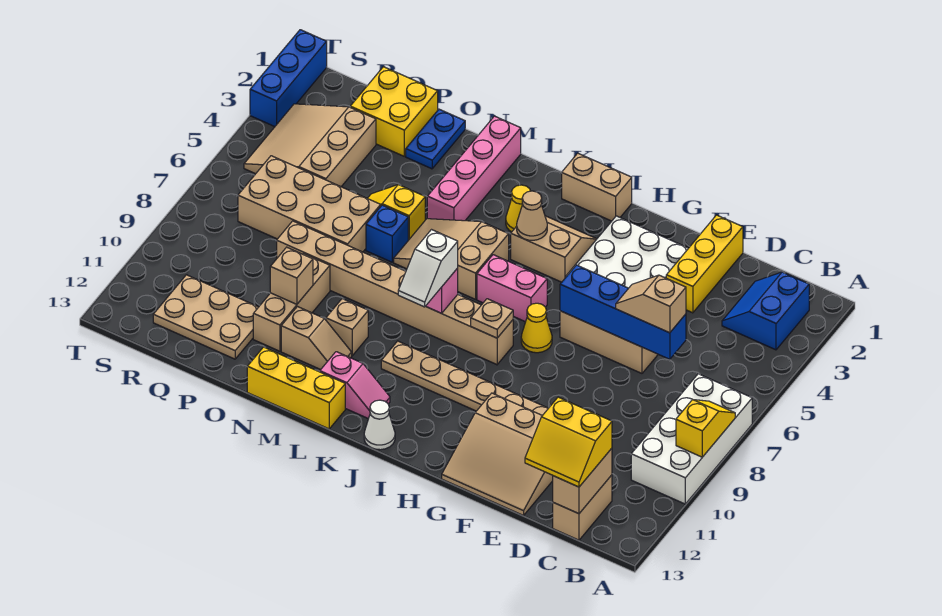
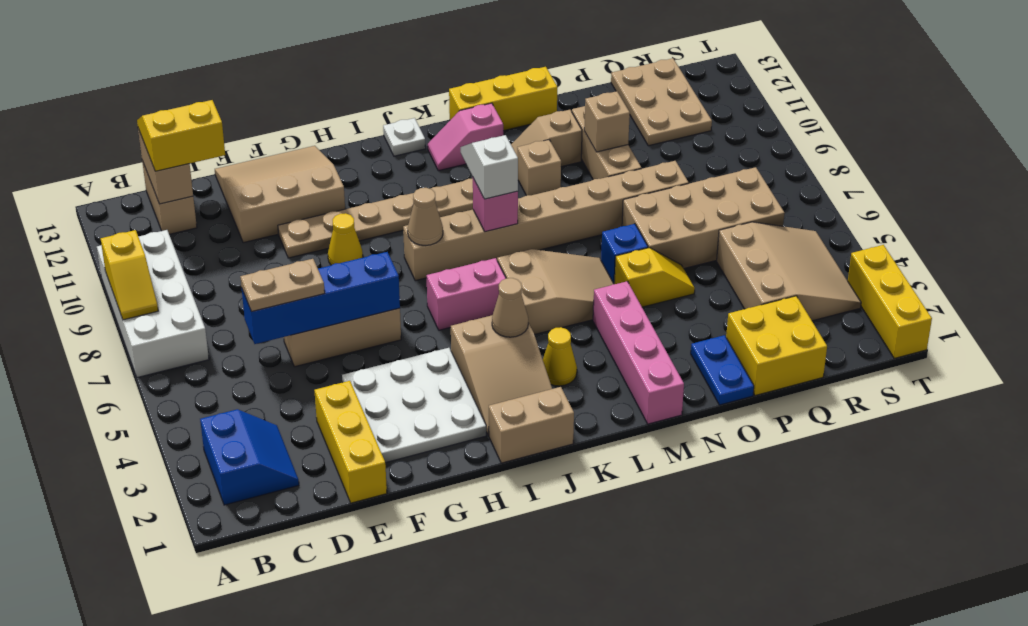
tan slope D6:E6 level 3 top D -> tan plate D6:E6 level 3
yellow cone H7 level 1 -> yellow cone G9 level 1
tan slope I3:J4 level 1 top 4 -> tan slope I2:J4 level 1 top 4
tan plate I8 level 2 -> tan cone I8 level 2
white cone J13 level 1 -> white plate J13 level 1
tan plate P11:R12 level 1 -> tan plate Q11:R13 level 1
blue brick T1:T3 level 1 -> yellow brick T1:T3 level 1

